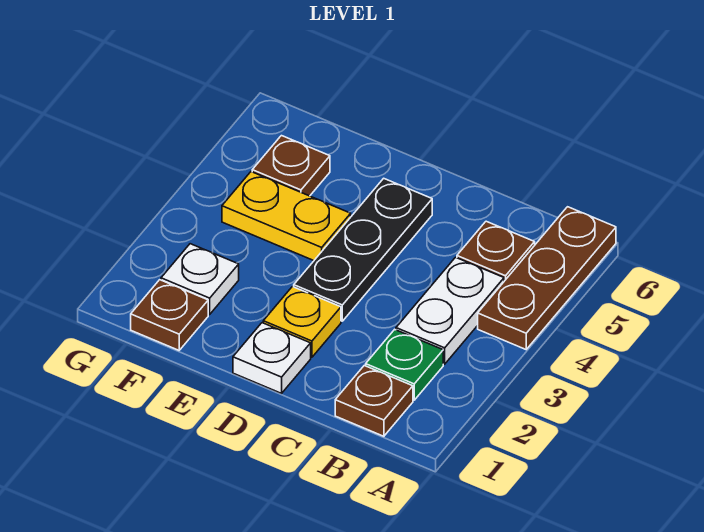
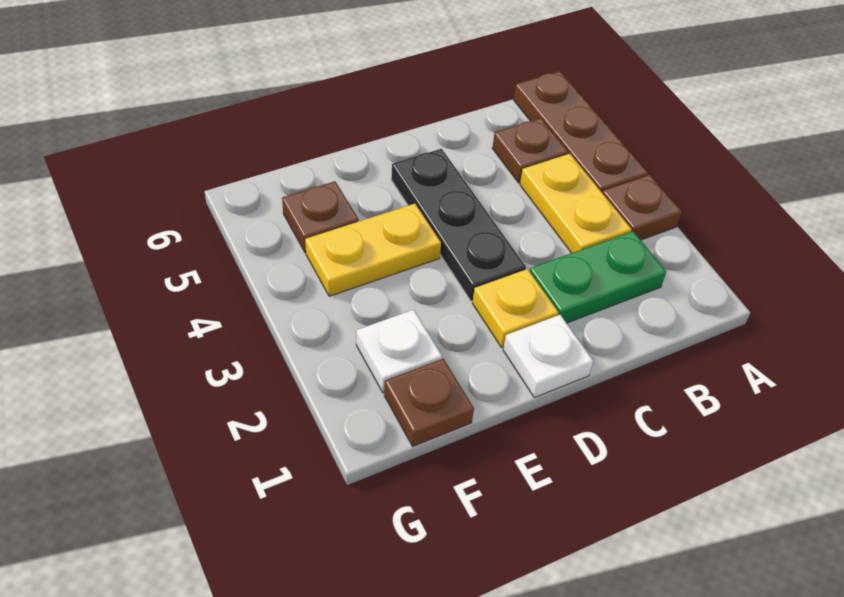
brown plate B1 level 1 -> brown plate A3 level 1
green plate B2 level 1 -> green plate B2:C2 level 1
white plate B3:B4 level 1 -> yellow plate B3:B4 level 1

